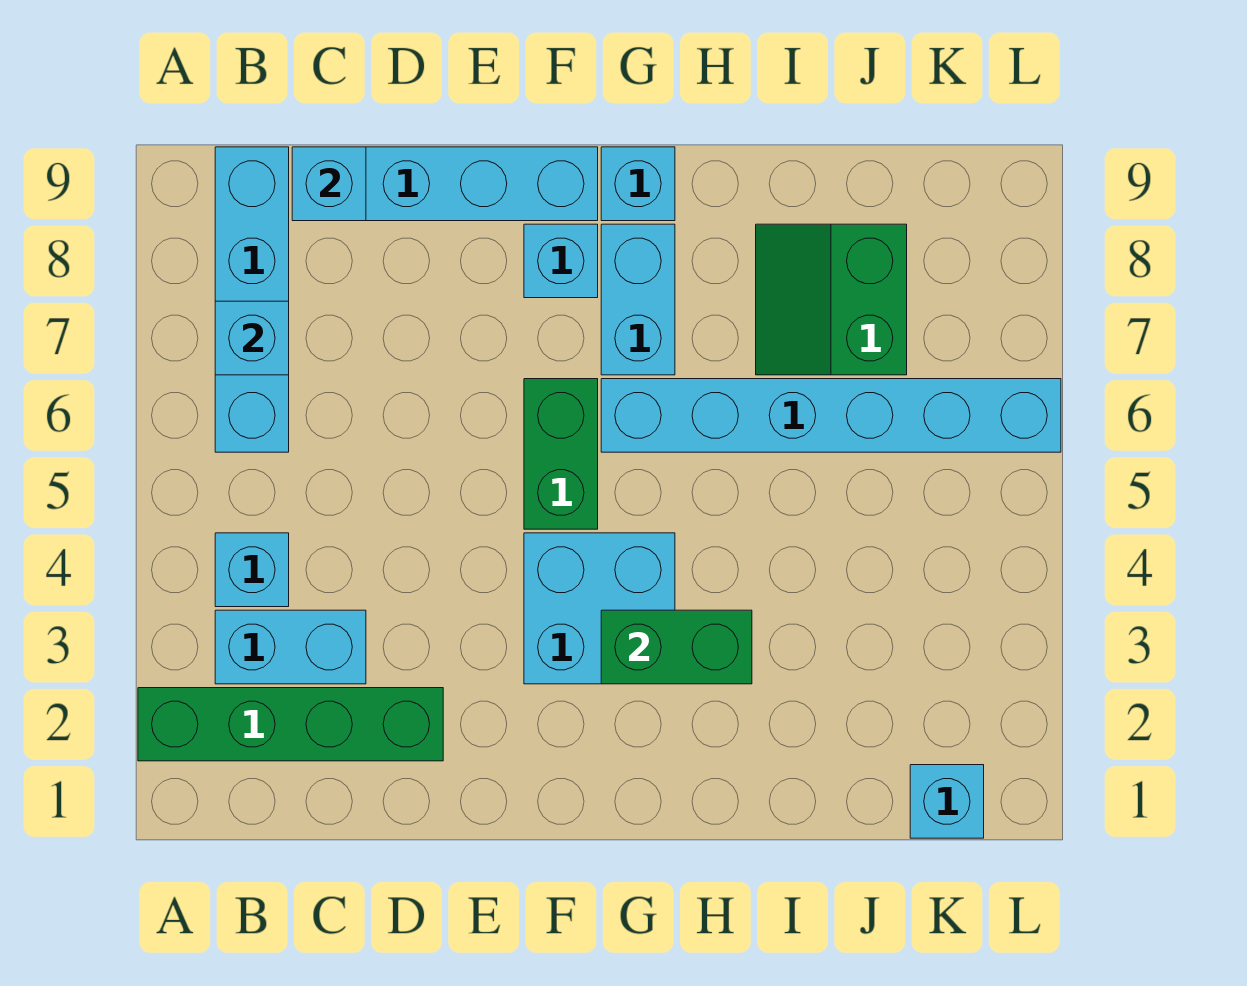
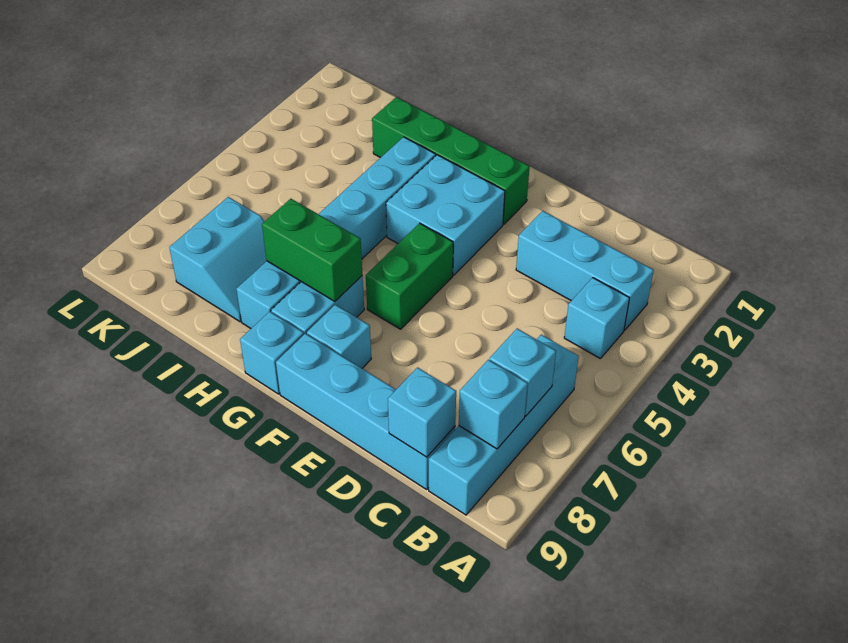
green brick A2:D2 level 1 -> green brick F2:I2 level 1
cyan brick B3:C3 level 1 -> cyan brick B3:D3 level 1
green brick G3:H3 level 2 -> green brick G7:H7 level 2
cyan brick G6:L6 level 1 -> cyan brick H3:H8 level 1
green slope I7:J8 level 1 top J -> cyan slope I7:J8 level 1 top J
cyan brick K1 level 1 -> cyan brick B8 level 2

